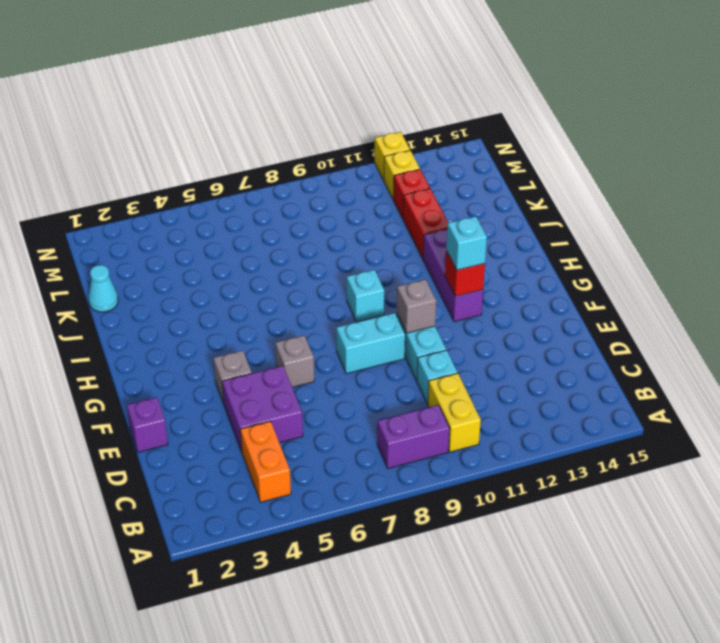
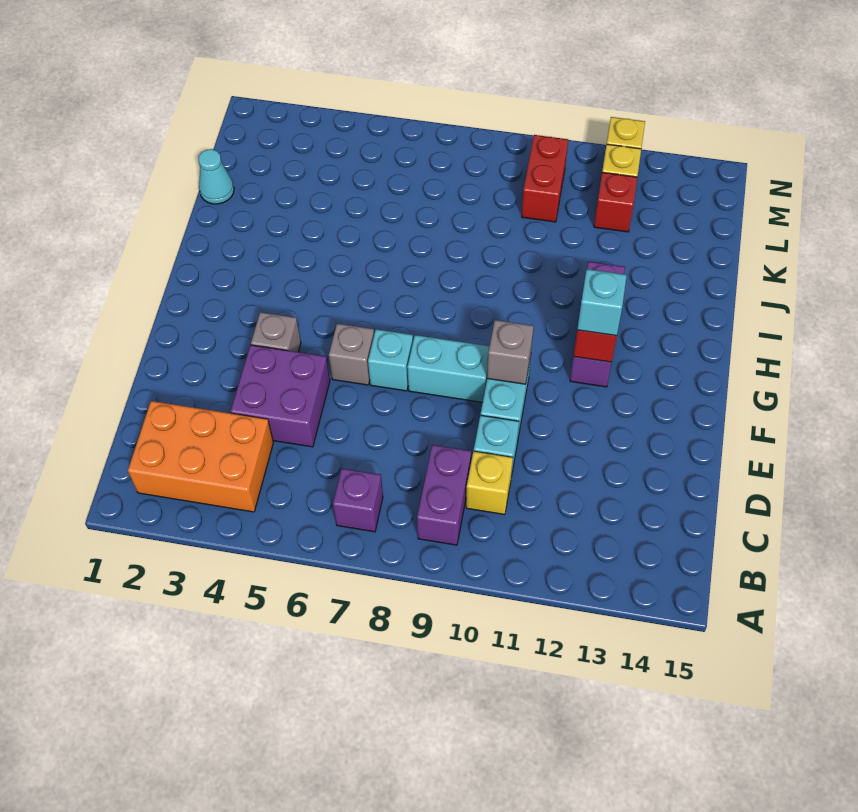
orange brick B4:C4 level 1 -> orange brick B2:C4 level 1
purple brick B8:B9 level 1 -> purple brick B9:C9 level 1
yellow brick B10:C10 level 1 -> yellow brick C10 level 1
purple brick E1 level 1 -> purple brick B7 level 1
cyan brick H9 level 1 -> cyan brick F7 level 1
red brick J12:K12 level 1 -> red brick L10:M10 level 1

